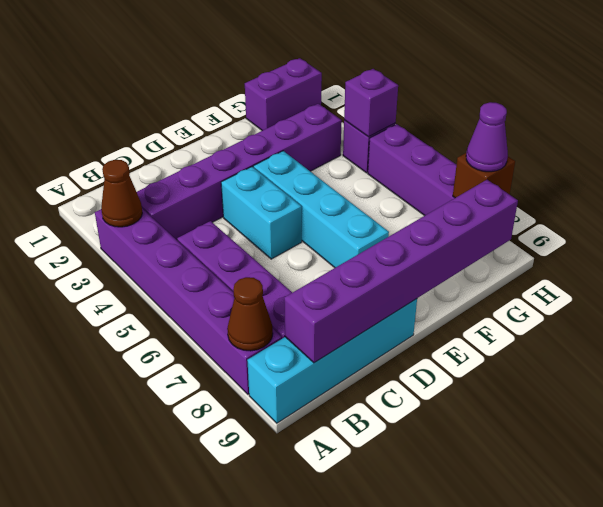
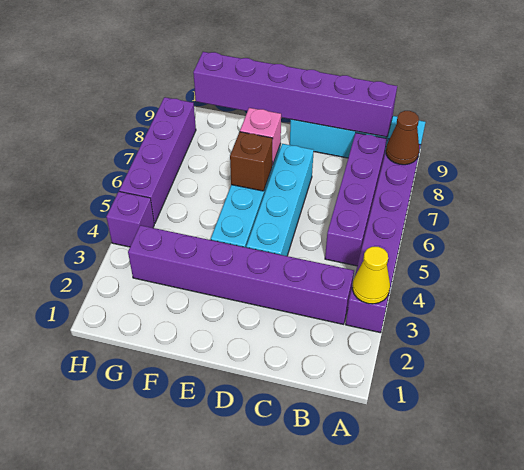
brown cone A3 level 2 -> yellow cone A3 level 2
cyan brick D4:D5 level 1 -> cyan brick D4:D7 level 1
none -> pink brick E7 level 2
purple brick G1:H1 level 1 -> none
purple brick H4 level 2 -> none
brown brick H8 level 2 -> brown brick E6 level 2
purple cone H8 level 3 -> none

